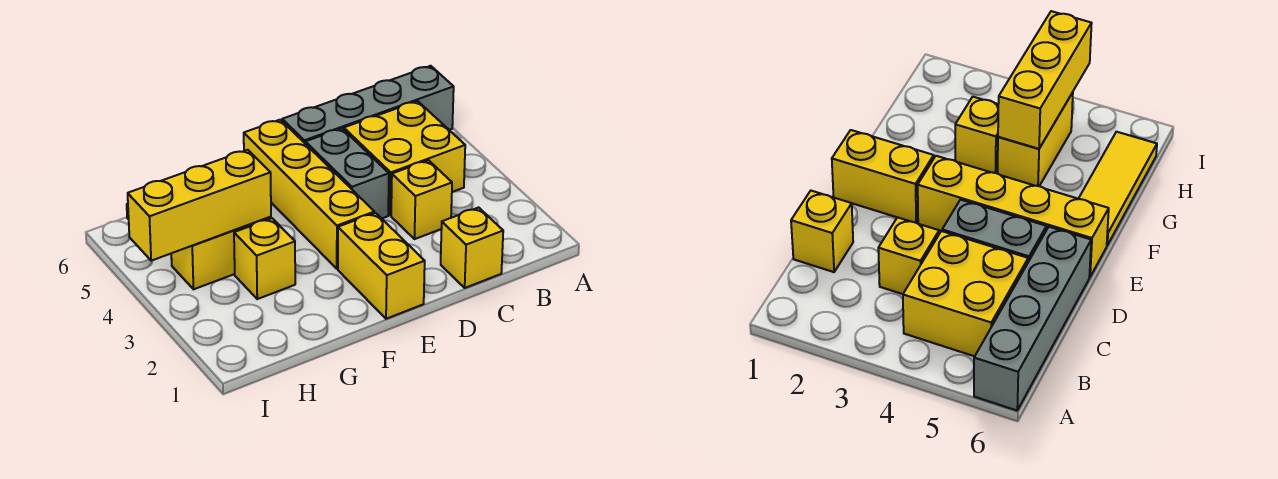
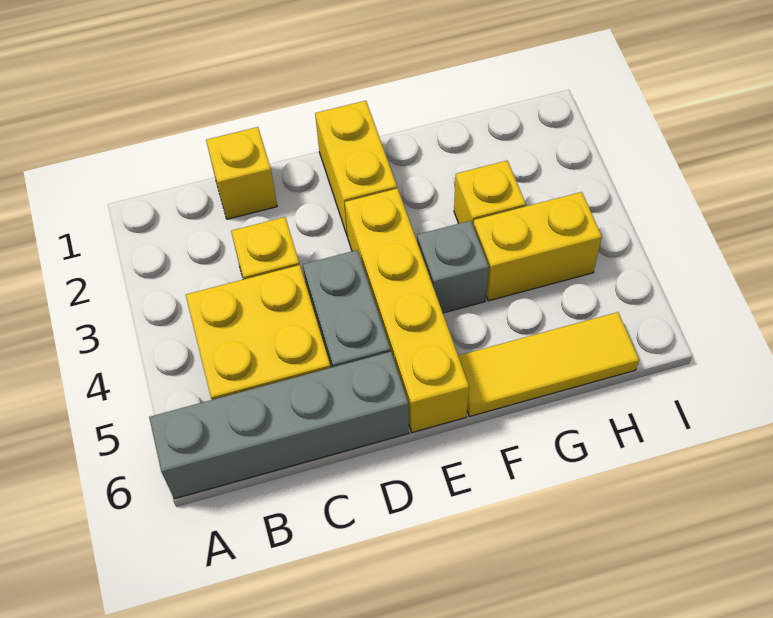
none -> grey brick F4 level 1
yellow brick G4:I4 level 2 -> none

